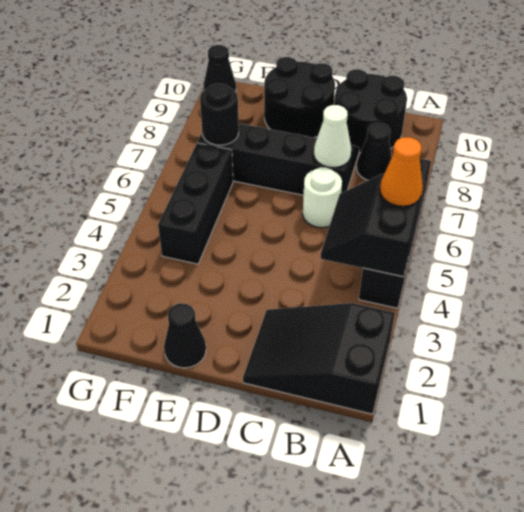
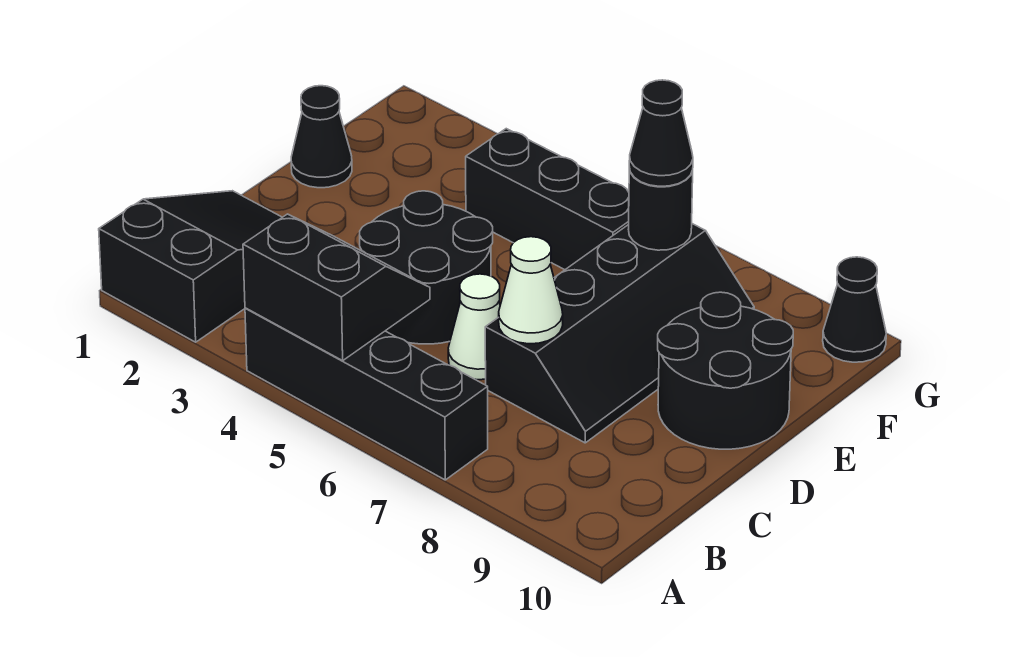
orange cone A5 level 3 -> none
black cone B8 level 1 -> black cone F7 level 3
black round brick B9:C10 level 1 -> black round brick C4:D5 level 1
white round brick C6 level 1 -> white cone C6 level 1

